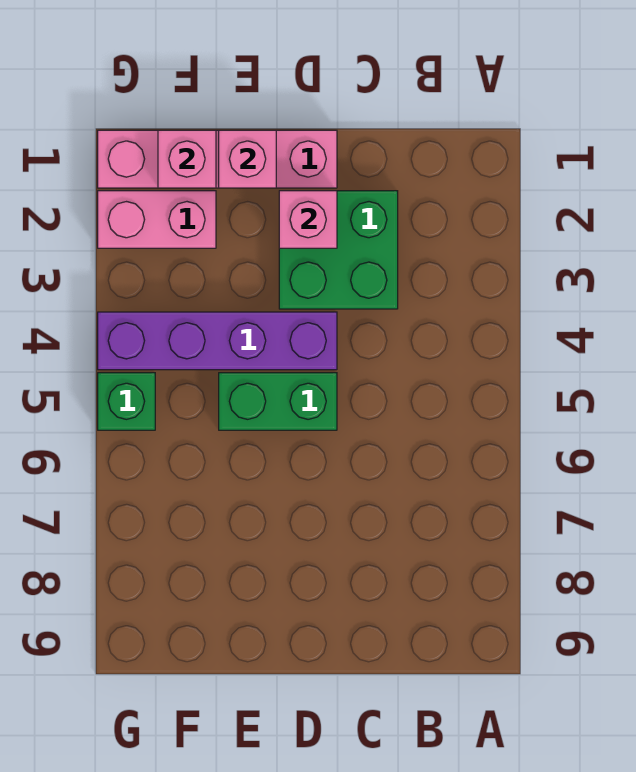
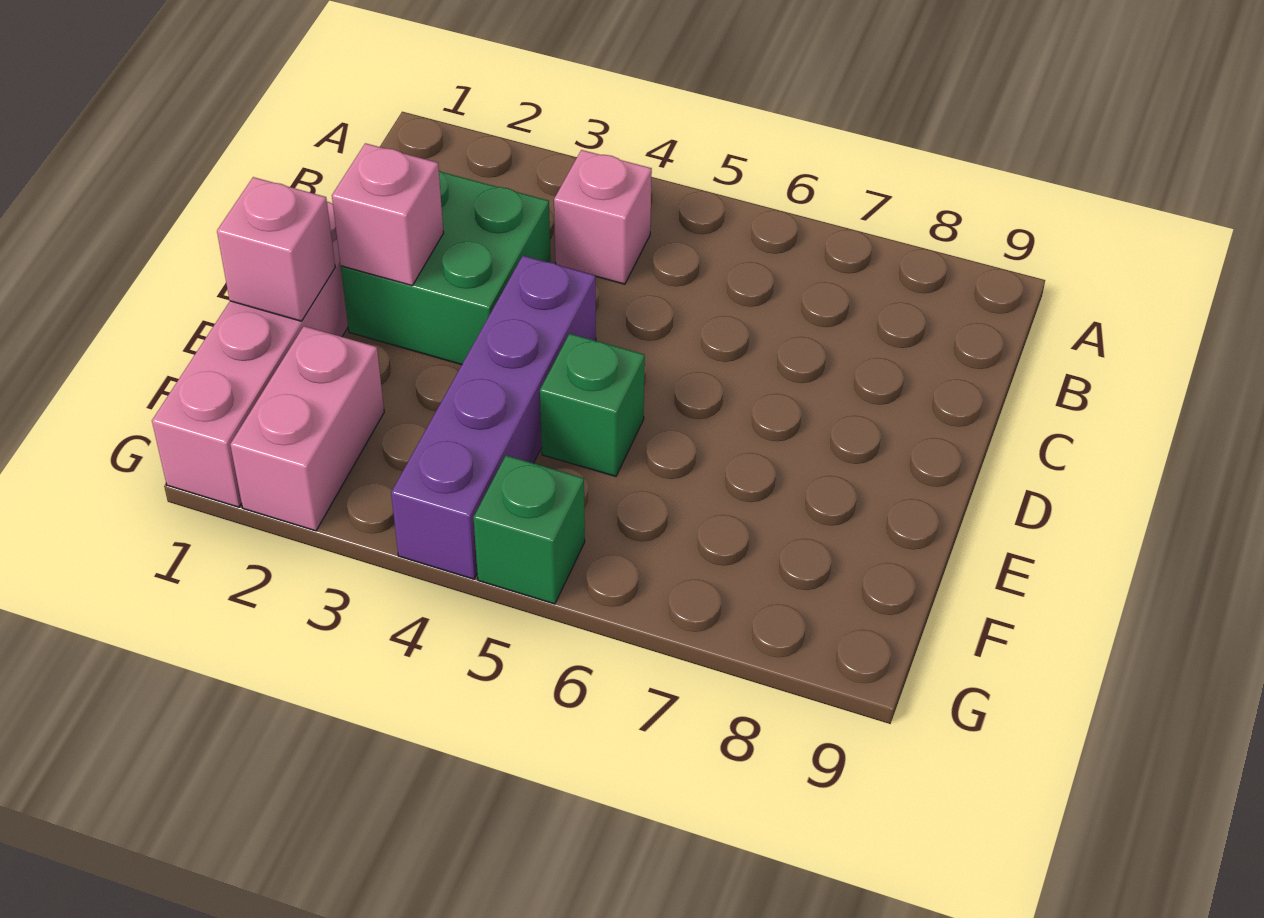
green brick D5:E5 level 1 -> green brick E5 level 1
pink brick F1 level 2 -> pink brick B4 level 1

